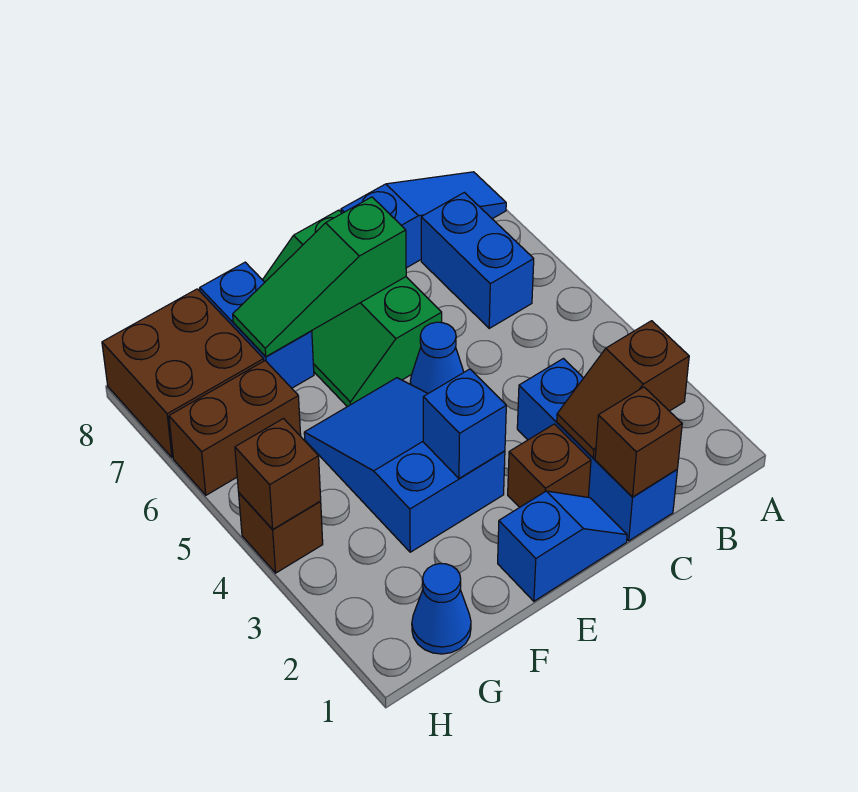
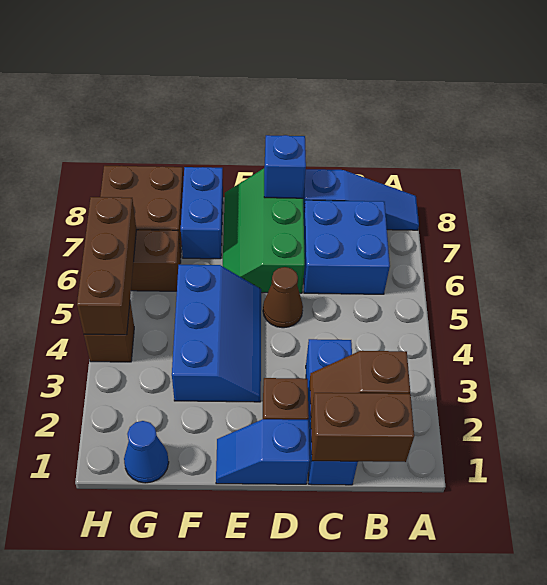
blue brick B6:B7 level 1 -> blue brick B6:C7 level 1
brown brick C1 level 2 -> brown brick B1:C1 level 2
blue slope D1:E1 level 1 top E -> blue slope D1:E1 level 1 top D
blue cone D5 level 1 -> brown cone D5 level 1
green slope D7:F7 level 2 top D -> none
blue slope E3:F5 level 1 top 3 -> blue slope E3:F5 level 1 top F
blue brick E3 level 2 -> blue brick D8 level 2
brown brick H4 level 2 -> brown brick H4:H6 level 2

